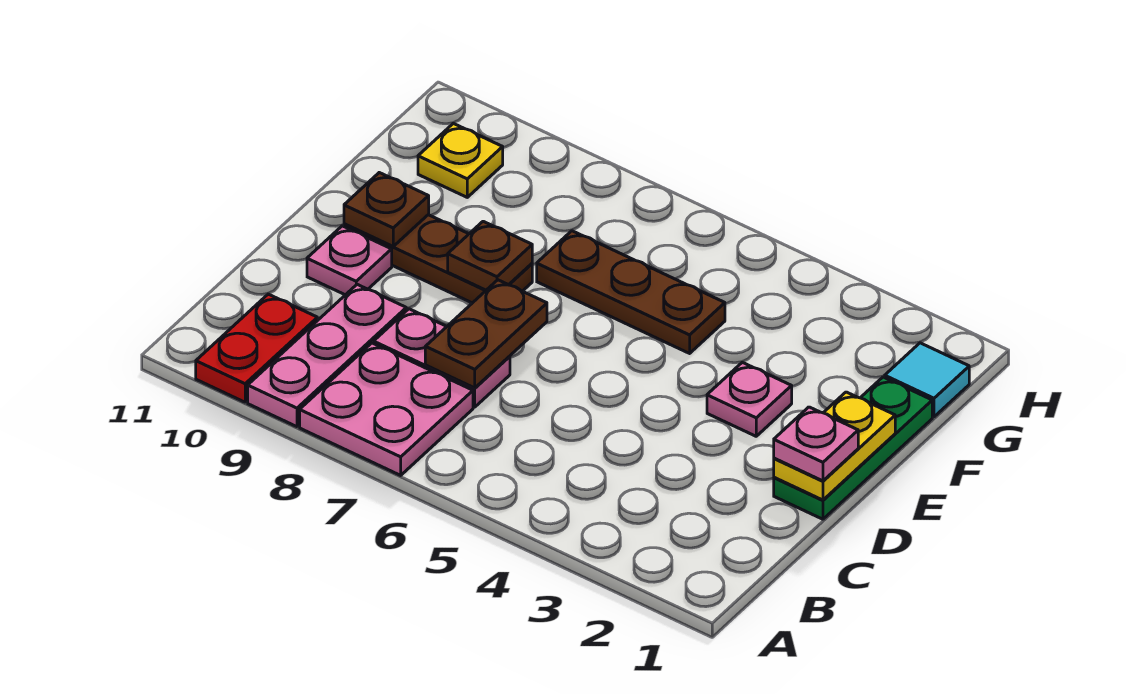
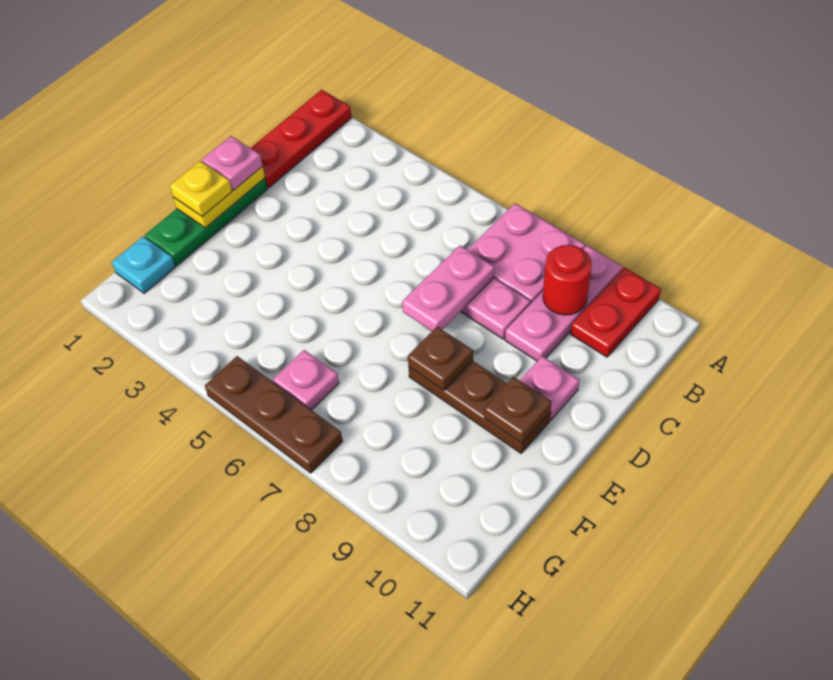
none -> red plate A1:C1 level 1
none -> red round brick B9 level 2
brown plate C7:D7 level 2 -> pink plate C7:D7 level 2
pink plate E3 level 1 -> pink plate G6 level 1
brown plate F5:F7 level 1 -> brown plate H5:H7 level 1
cyan tile G1 level 1 -> cyan plate G1 level 1
yellow plate G10 level 1 -> yellow plate E1 level 3

